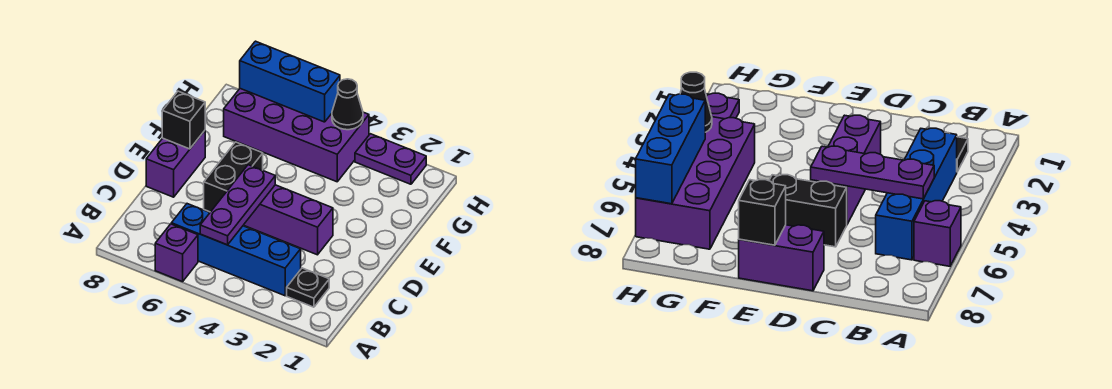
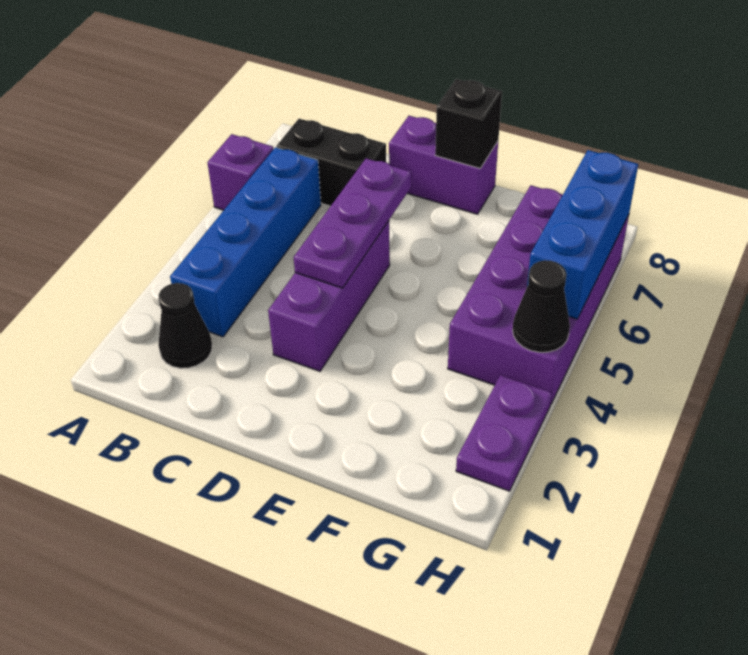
black plate B2 level 1 -> black cone B2 level 1
purple plate B5:D5 level 2 -> purple plate D4:D6 level 2
black brick D6:E6 level 1 -> black brick B7:C7 level 1

